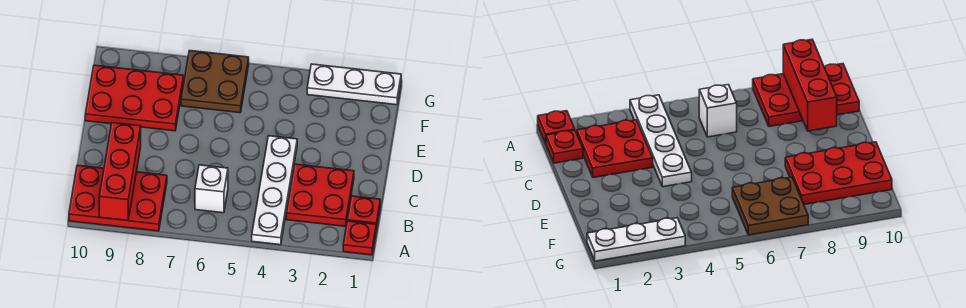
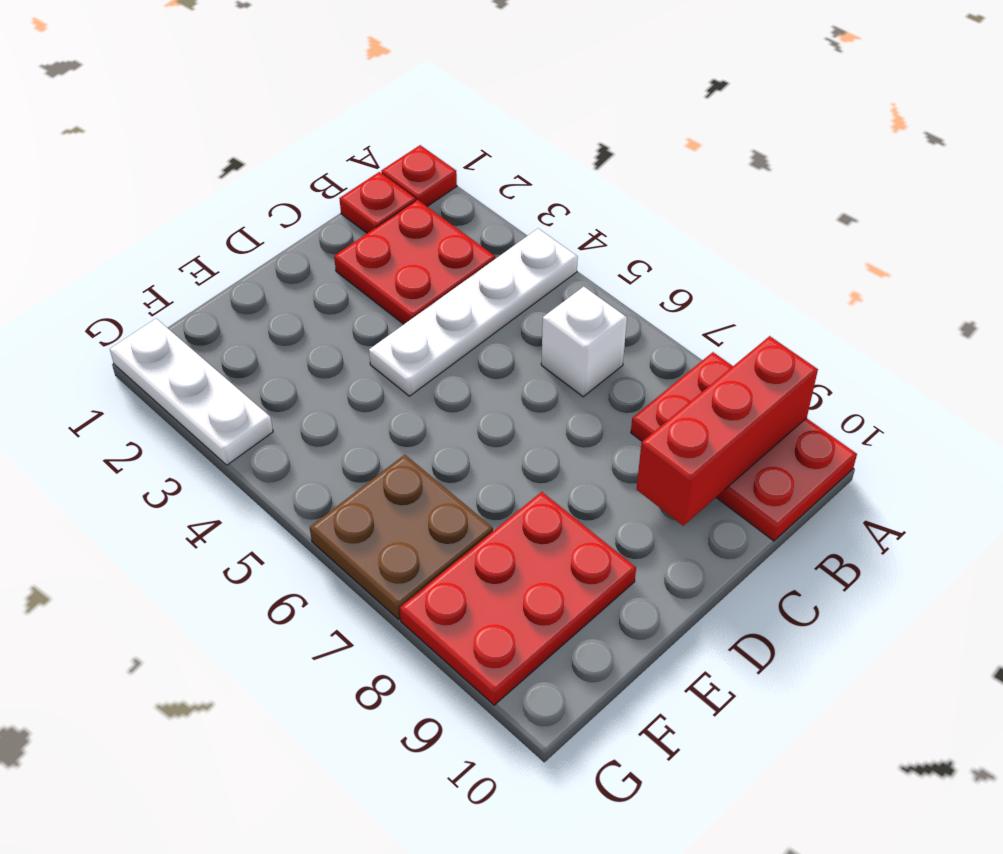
red plate E8:F10 level 1 -> red plate E8:G9 level 1

